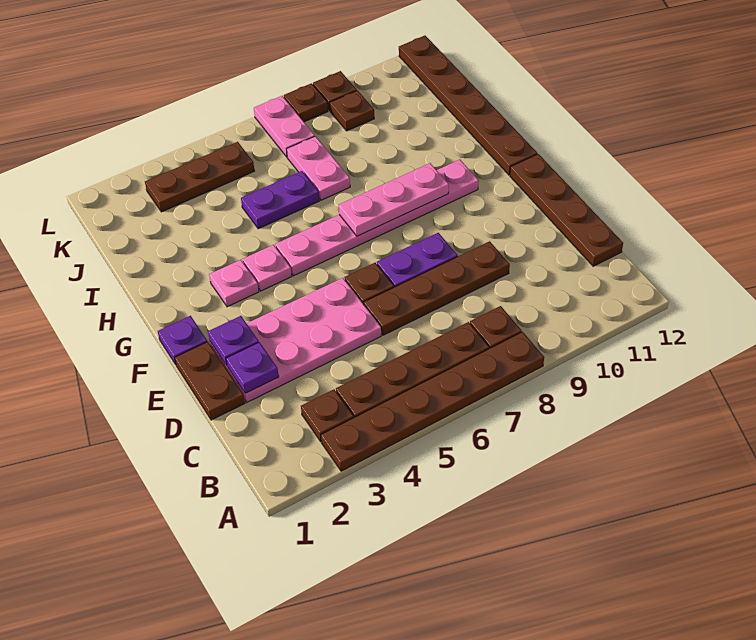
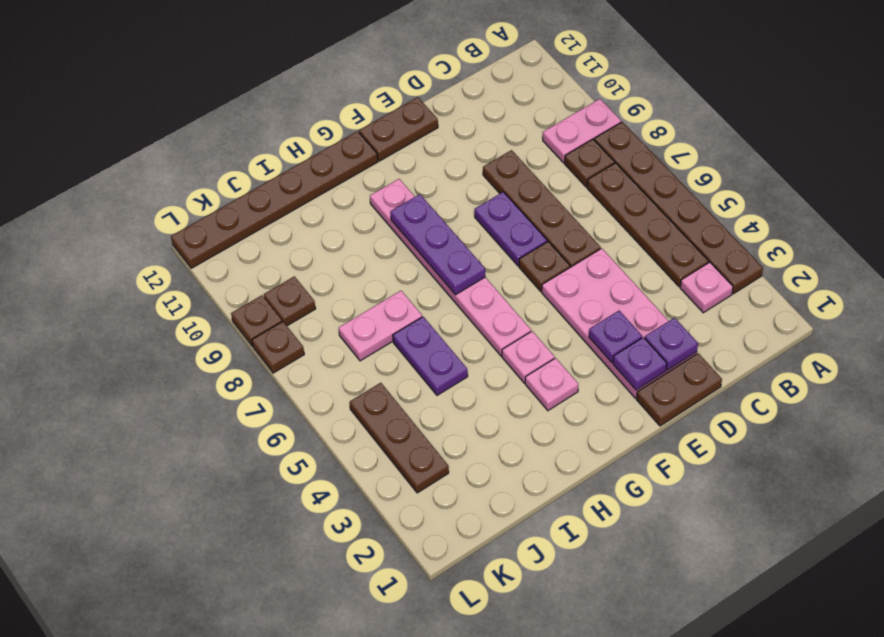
brown plate B3 level 1 -> pink plate B3 level 1
brown plate C12:F12 level 1 -> brown plate E12:F12 level 1
purple plate F1 level 1 -> purple plate E3 level 2
pink plate G7:G9 level 2 -> purple plate G7:G9 level 2
pink plate K7:L7 level 1 -> pink plate A9:B9 level 1

